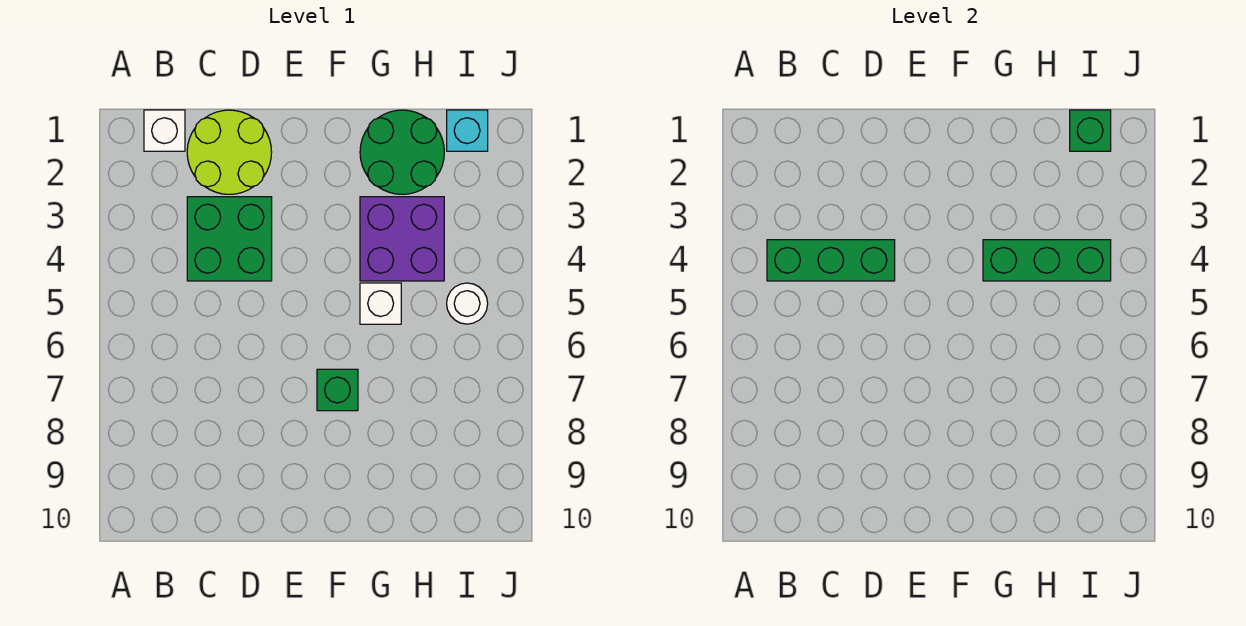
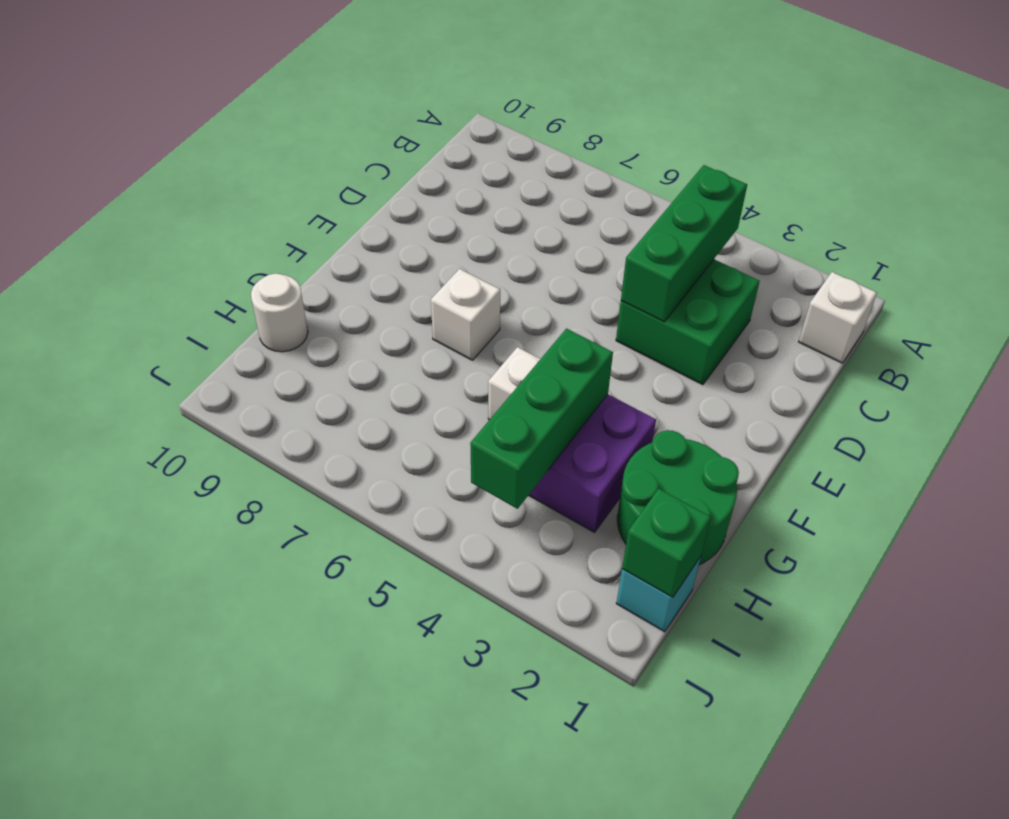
lime round brick C1:D2 level 1 -> none
green brick F7 level 1 -> white brick F7 level 1
white round brick I5 level 1 -> white round brick H10 level 1

